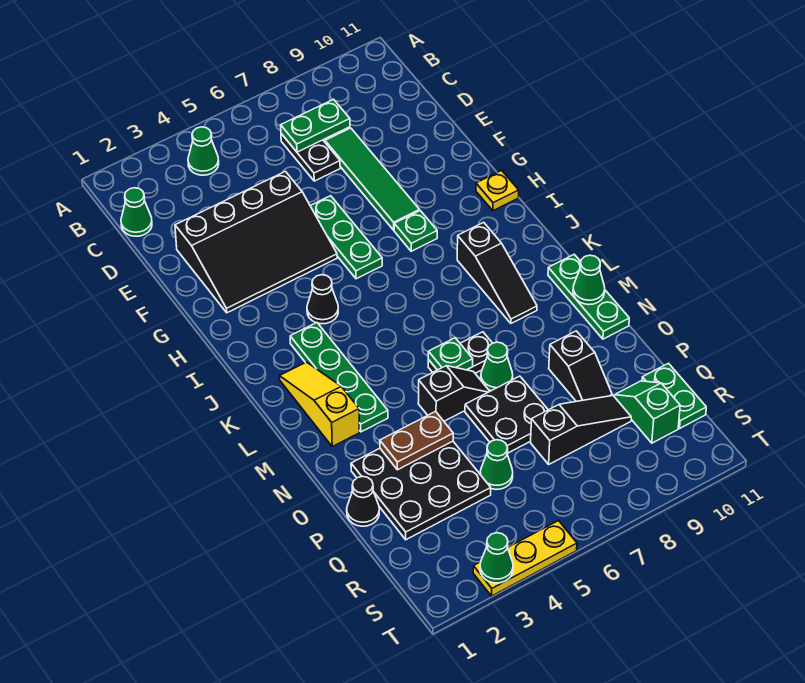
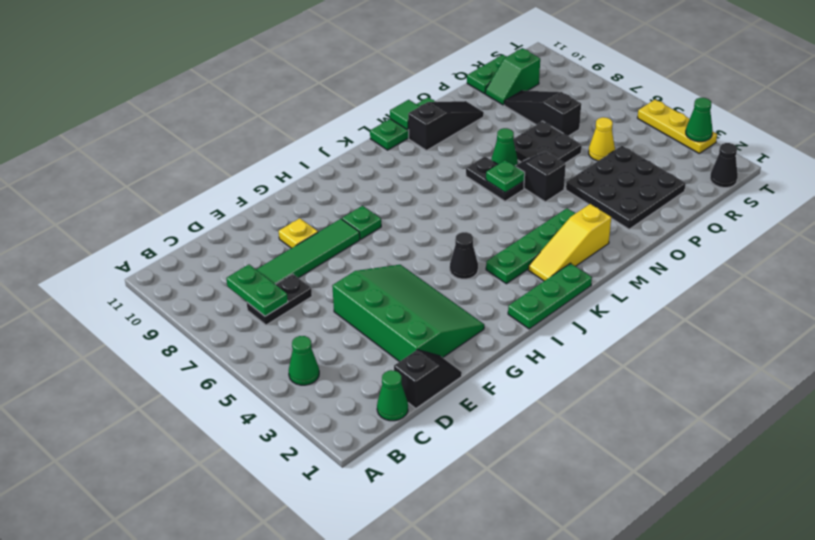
black slope E2:G5 level 1 top E -> green slope E2:G5 level 1 top E
green plate F6:H6 level 1 -> green plate I1:K1 level 1
yellow plate H11 level 1 -> yellow plate F9 level 1
black slope J9:L9 level 1 top J -> black slope M10:O10 level 1 top M
green cone M11 level 2 -> green tile M11 level 2
brown plate O3:O4 level 2 -> none
black slope O9:P9 level 1 top O -> black slope D1:E1 level 1 top D
black cone P1 level 1 -> black cone S1 level 1
green cone Q5 level 1 -> yellow cone Q5 level 1

